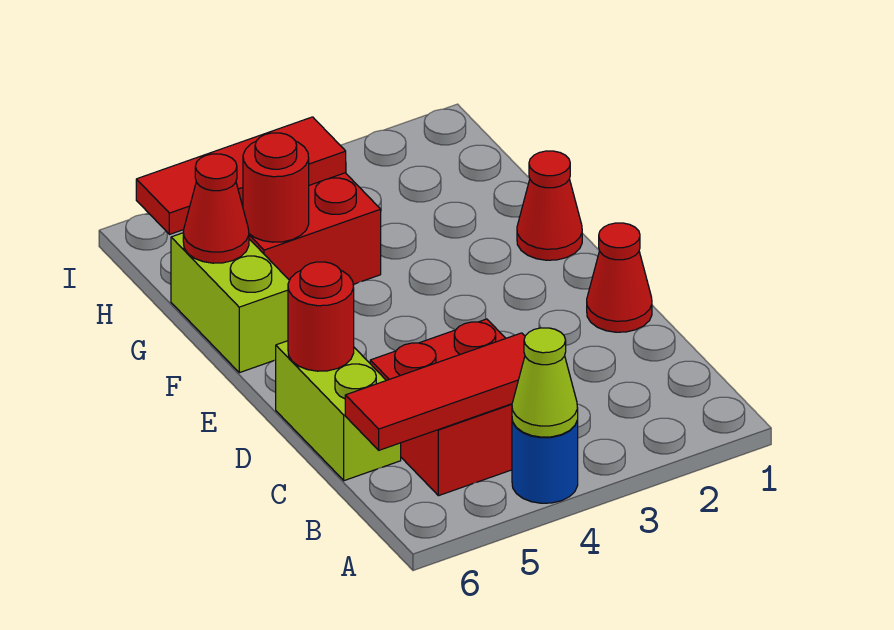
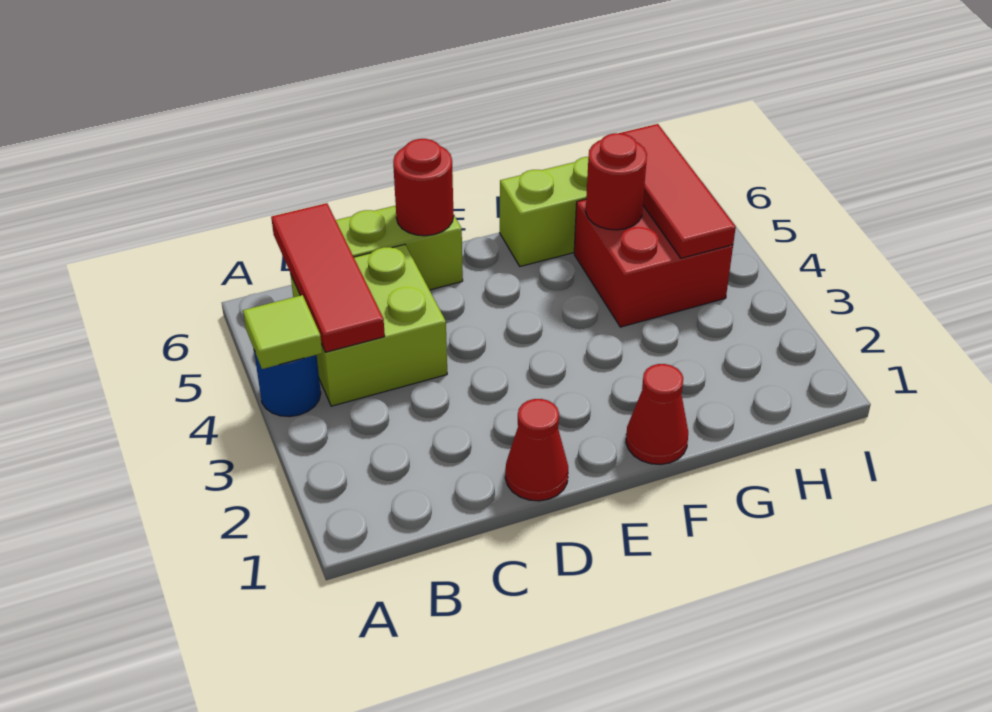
lime cone A4 level 2 -> lime tile A4 level 2
red brick B4:C5 level 1 -> lime brick B4:C5 level 1
red cone G6 level 2 -> none

